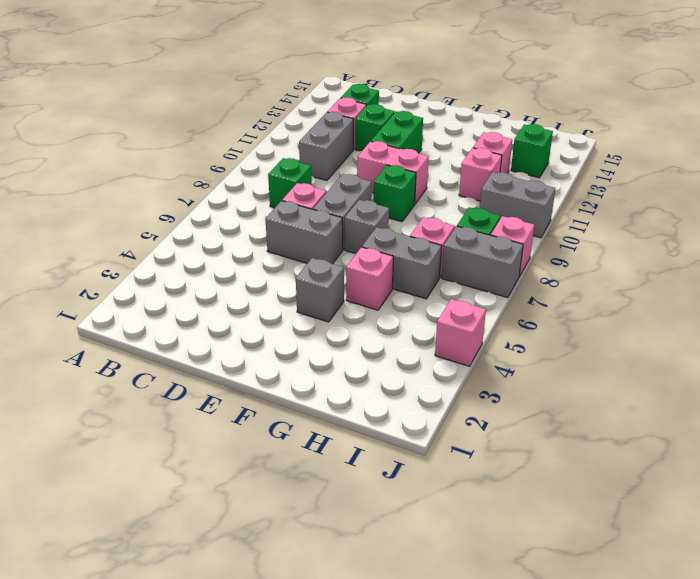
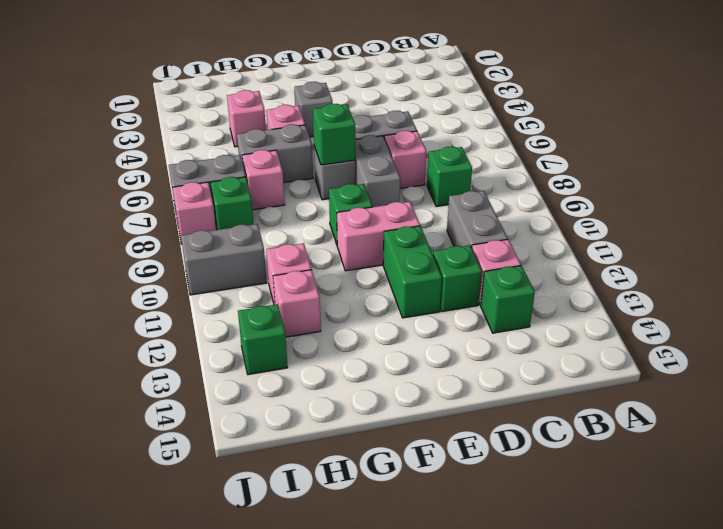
none -> green brick F7 level 2
pink brick J4 level 1 -> pink brick H4 level 1

